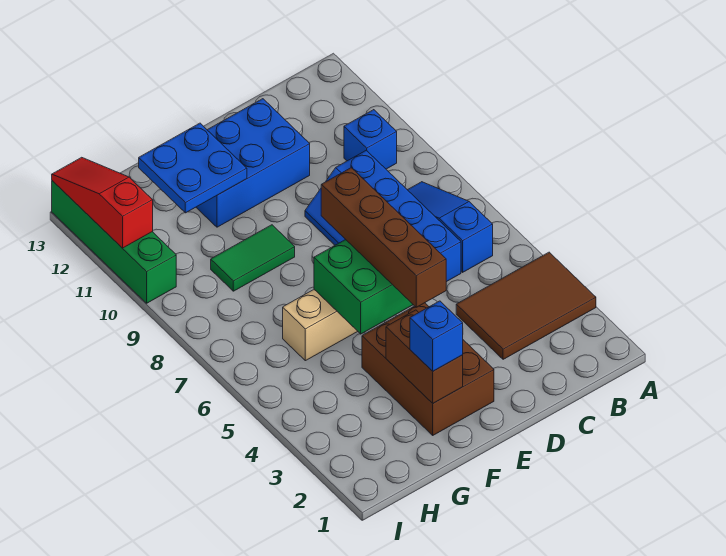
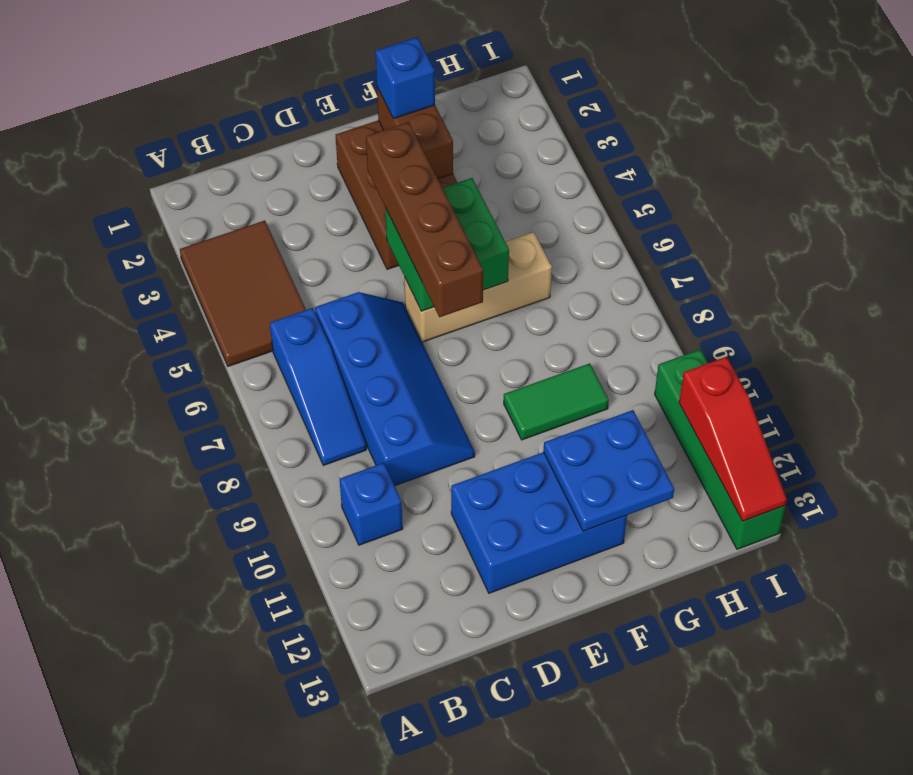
brown tile A3:C4 level 1 -> brown tile A3:B5 level 1

